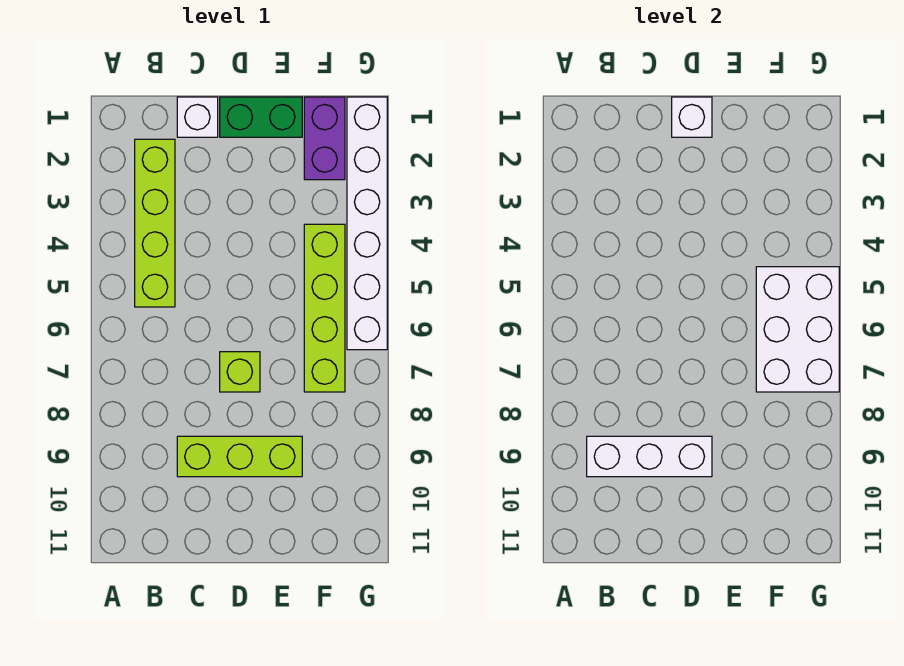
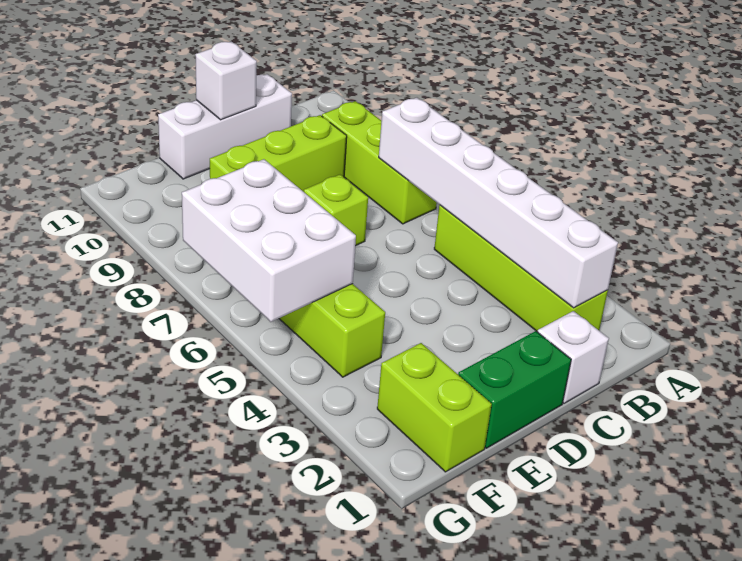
none -> lime brick B7:B9 level 1
white brick B9:D9 level 2 -> white brick C11:E11 level 1
white brick D1 level 2 -> white brick D11 level 2
purple brick F1:F2 level 1 -> lime brick F1:F2 level 1
white brick G1:G6 level 1 -> white brick B2:B7 level 2

